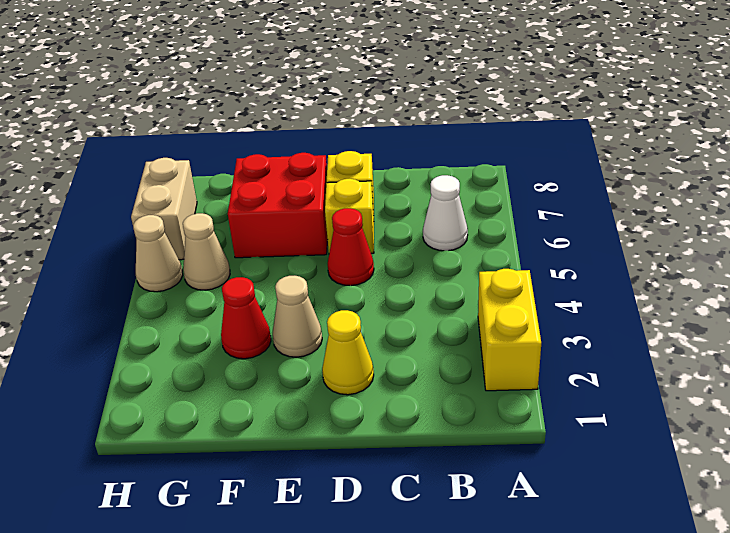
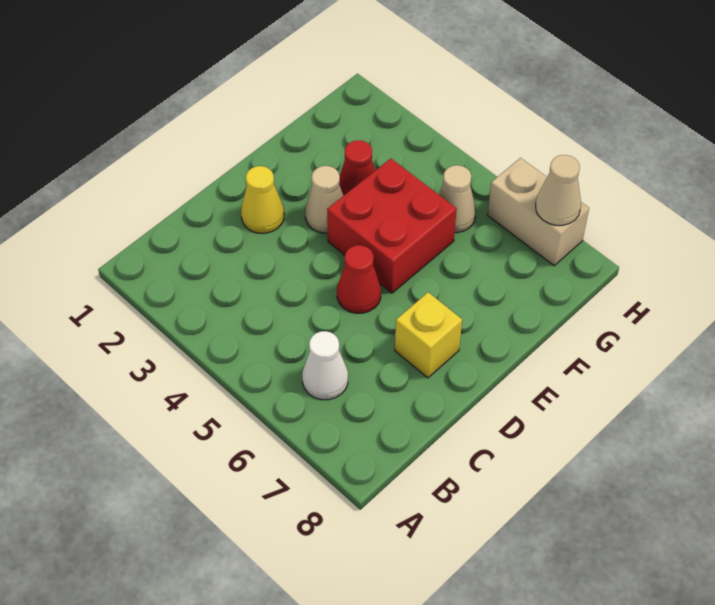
yellow brick A2:A3 level 1 -> none
yellow brick D6 level 1 -> none
red brick E6:F7 level 1 -> red brick E4:F5 level 1
tan cone H5 level 1 -> tan cone H7 level 2

